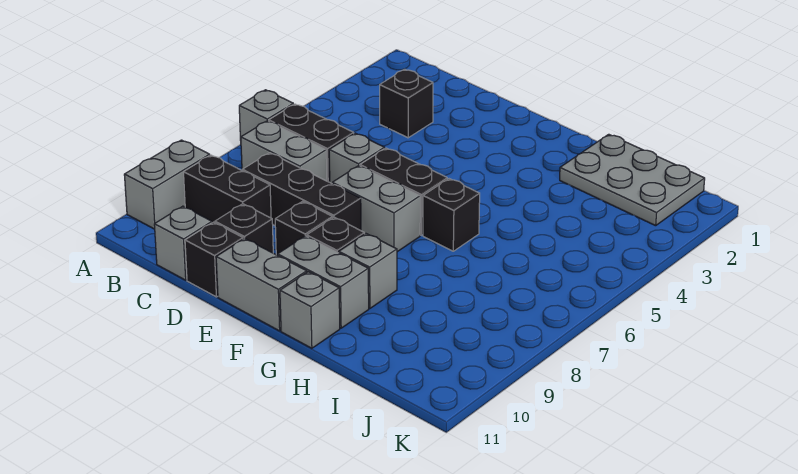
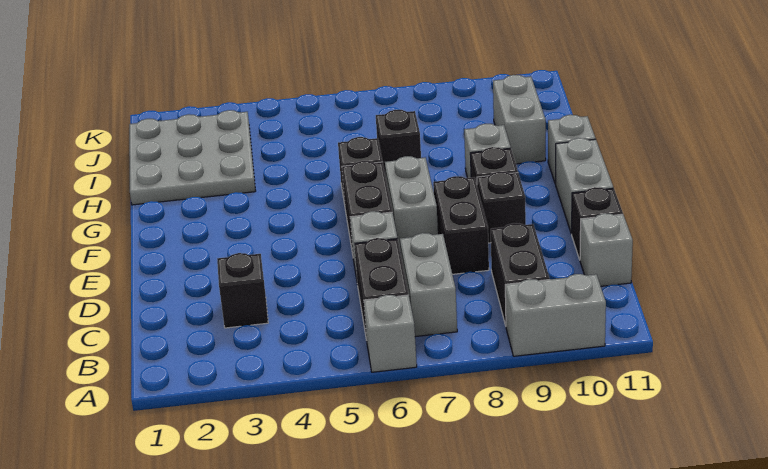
black brick C8:E8 level 1 -> black brick D8:E8 level 1
black brick D10 level 1 -> black brick H7 level 1
grey brick F10:G10 level 1 -> grey brick H10:I10 level 1
grey plate H1:J2 level 1 -> grey plate H1:J3 level 1

